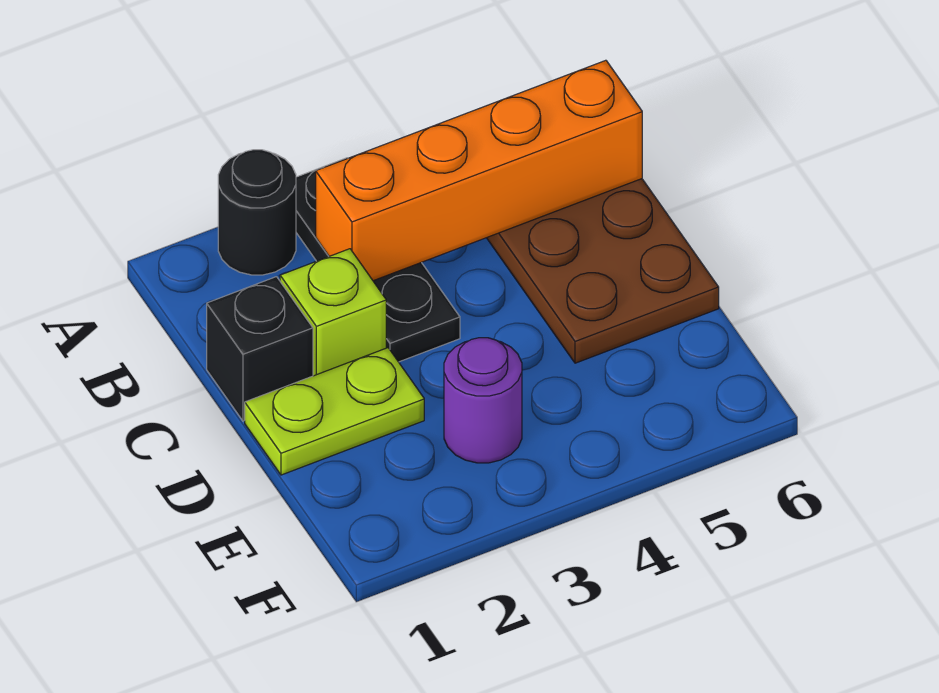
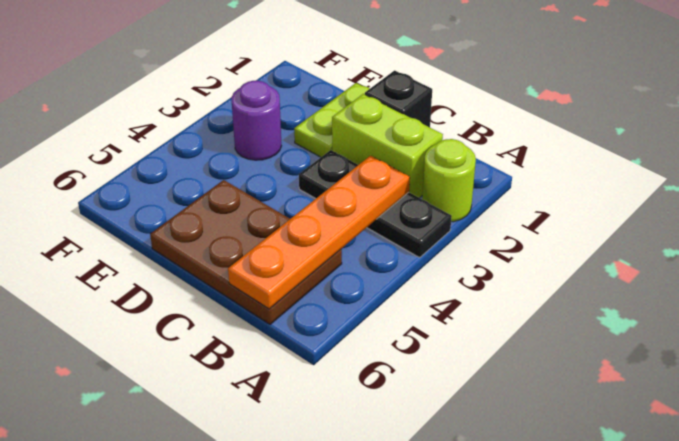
black round brick A2 level 1 -> lime round brick A2 level 1
orange brick B3:B6 level 2 -> orange plate B3:B6 level 2
lime brick C2 level 1 -> lime brick B2:C2 level 1

